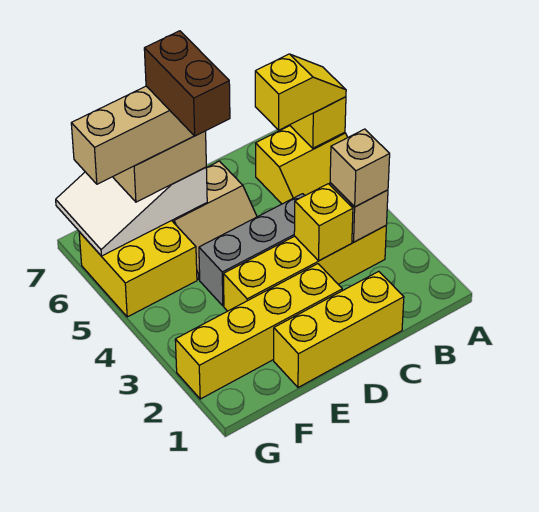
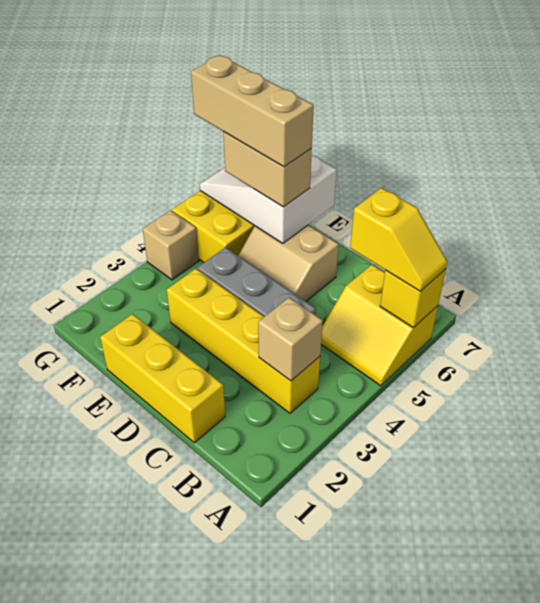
tan brick B3 level 3 -> tan brick G4 level 1
yellow brick C3 level 2 -> none
yellow brick D2:G2 level 1 -> none
brown brick E5:E6 level 5 -> none

